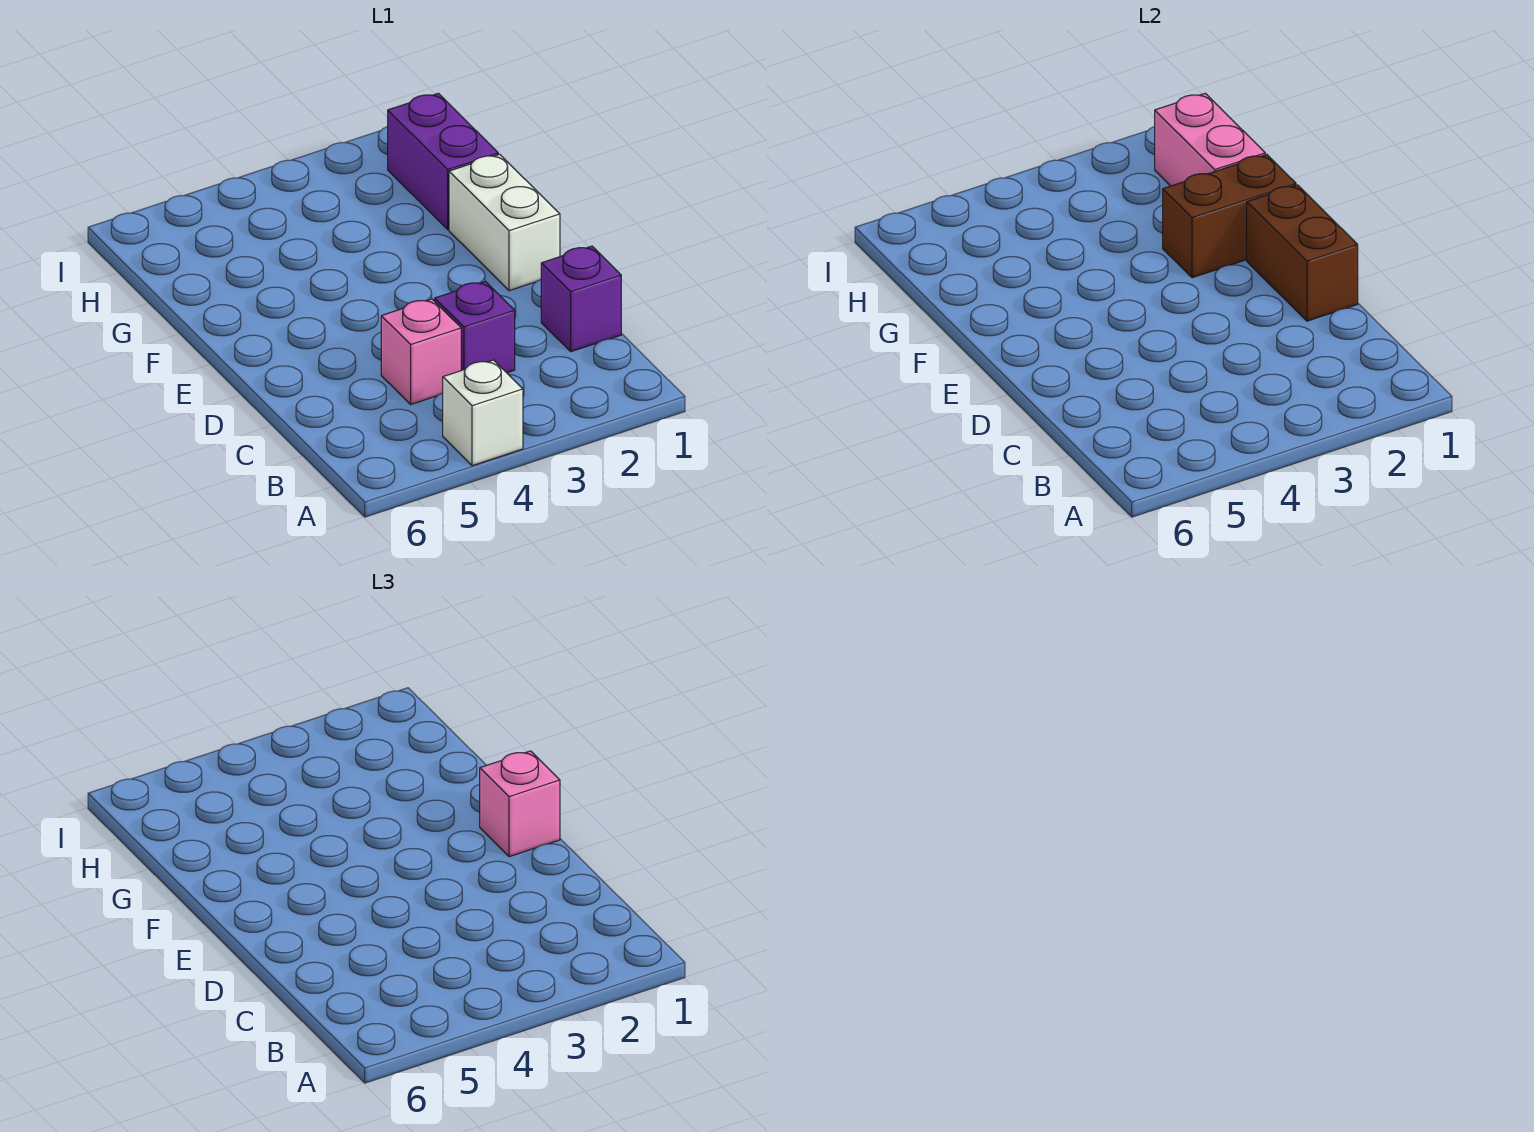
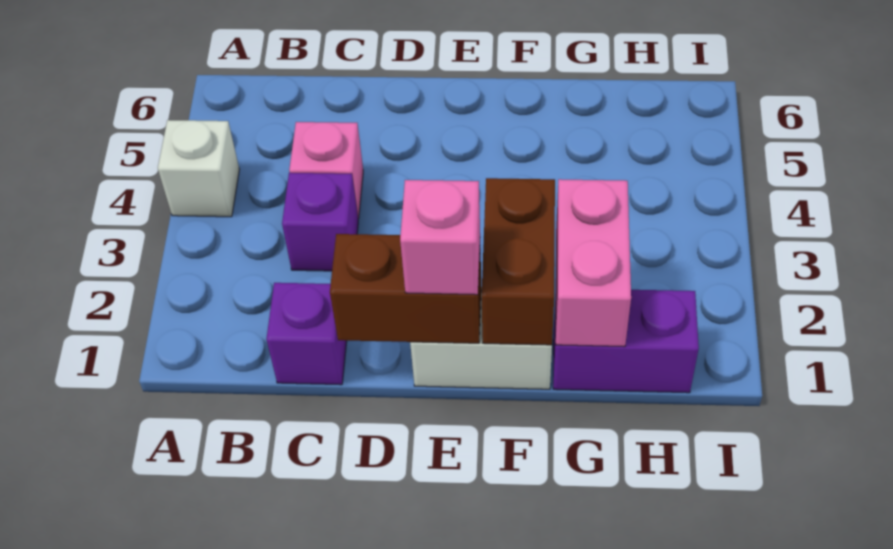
pink brick G1:H1 level 2 -> pink brick G1:G2 level 2

